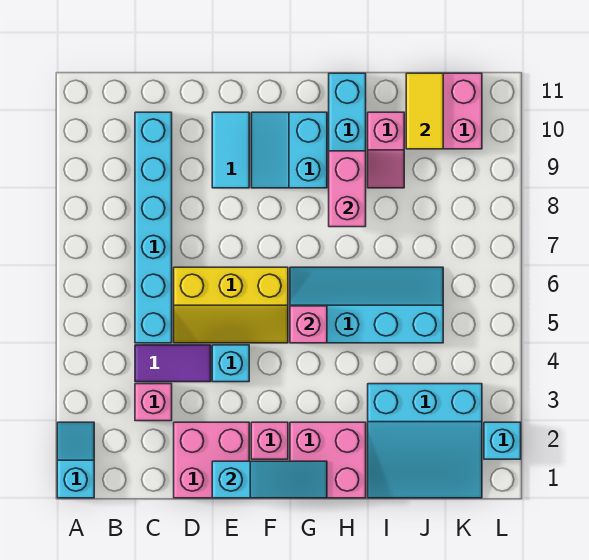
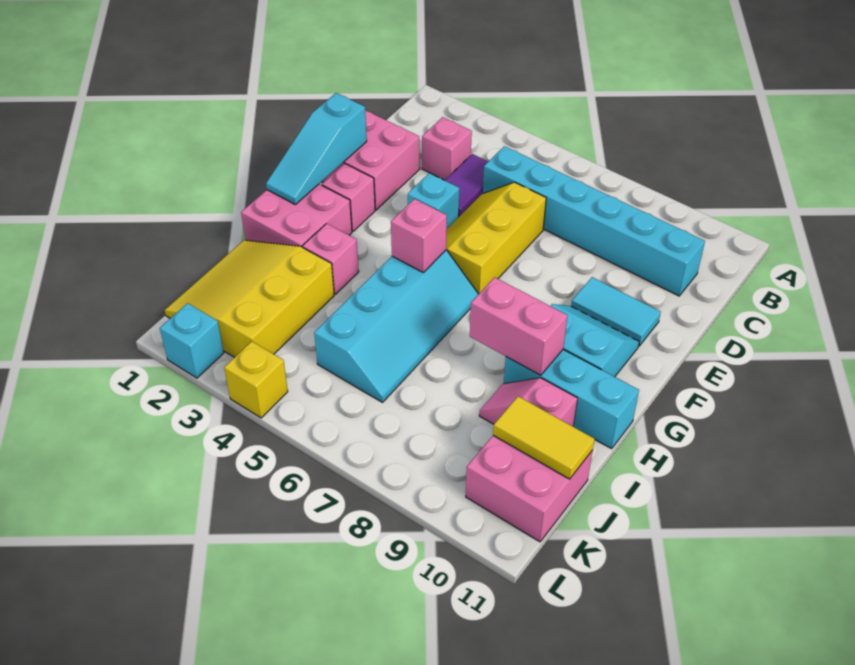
cyan slope A1:A2 level 1 top 1 -> none
none -> pink brick H3 level 1
cyan slope I1:K3 level 1 top 3 -> yellow slope I1:K3 level 1 top 3
none -> yellow brick L4 level 1

